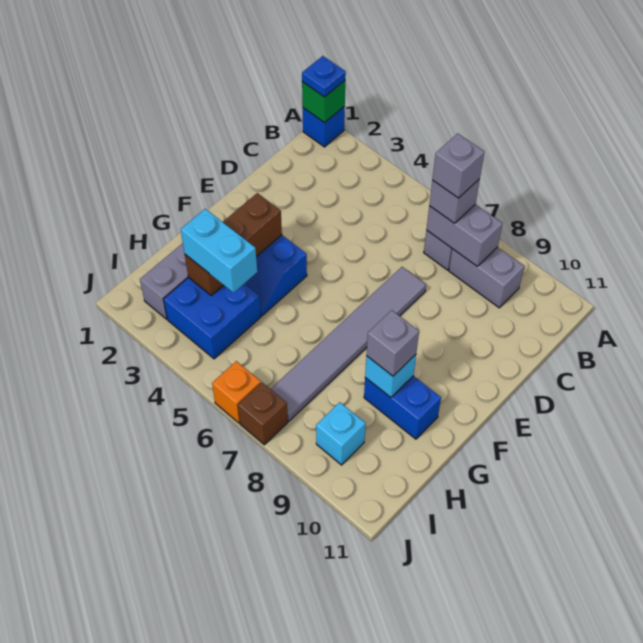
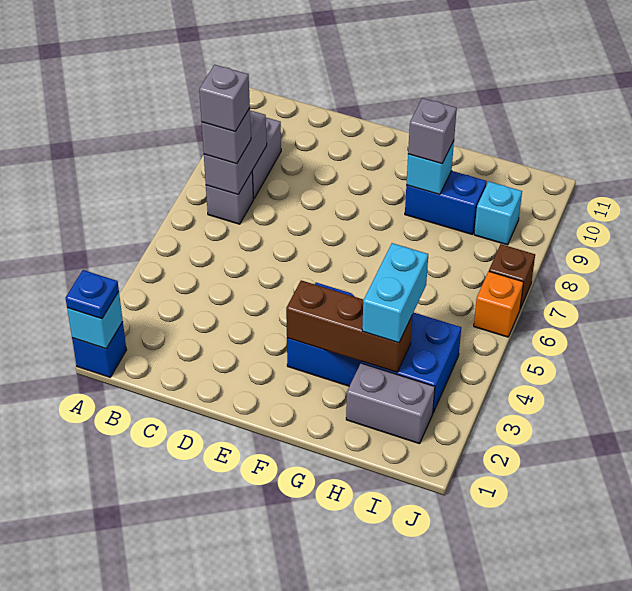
green brick A1 level 2 -> cyan brick A1 level 2
grey tile D7:I7 level 1 -> none
blue brick G9:G10 level 1 -> blue brick G9:H9 level 1

